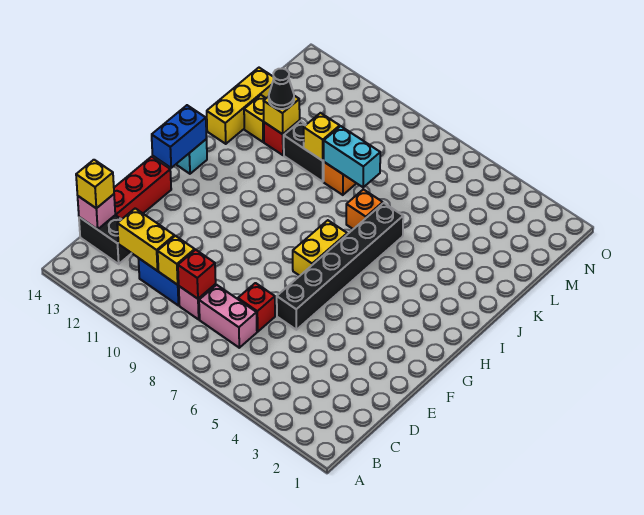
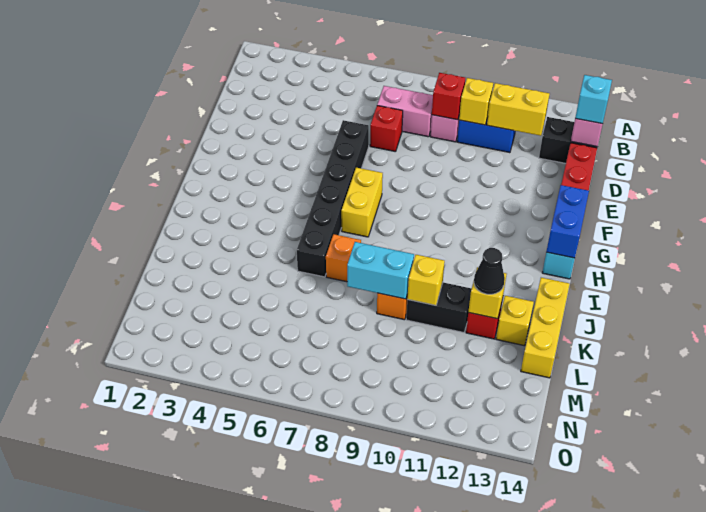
yellow brick C14 level 3 -> cyan brick C14 level 3

